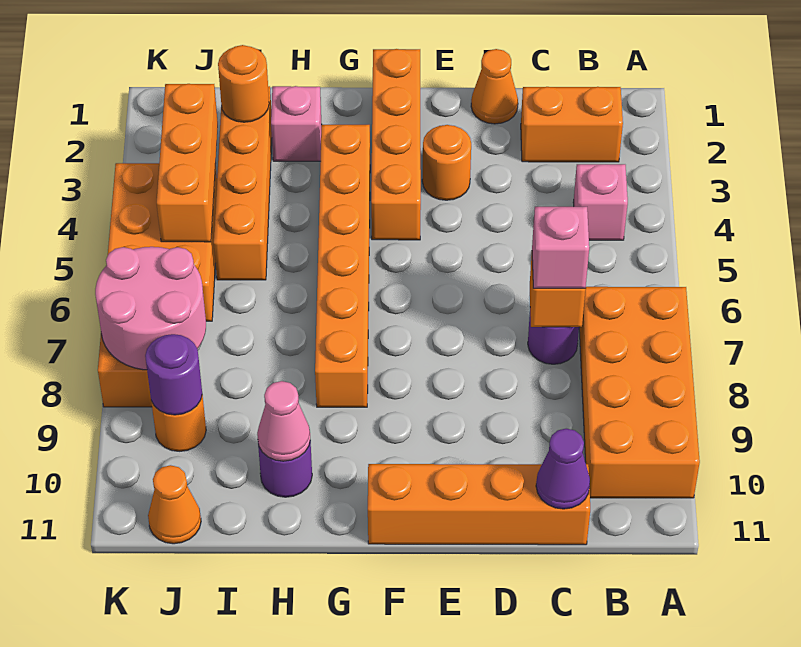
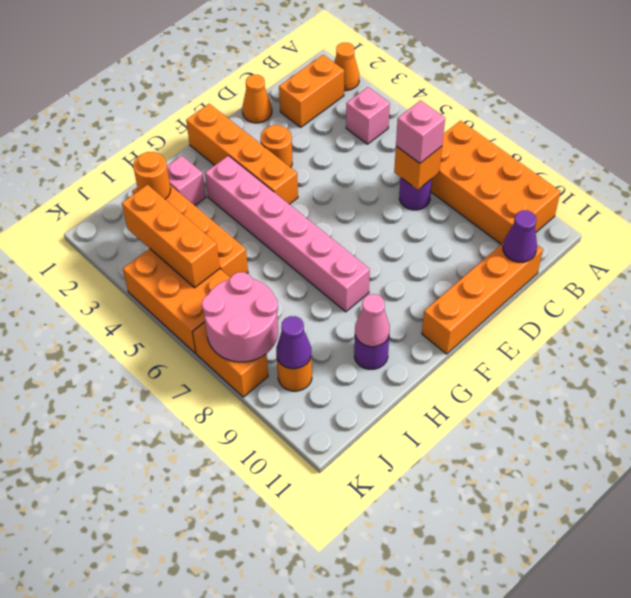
orange brick G3:G8 level 1 -> pink brick G3:G8 level 1
purple round brick J9 level 2 -> purple cone J9 level 2
orange cone J11 level 1 -> orange cone A2 level 1

